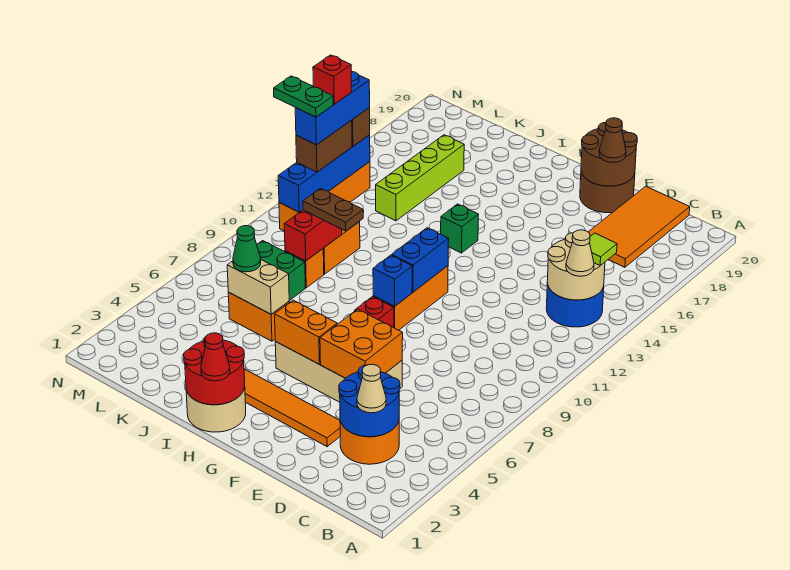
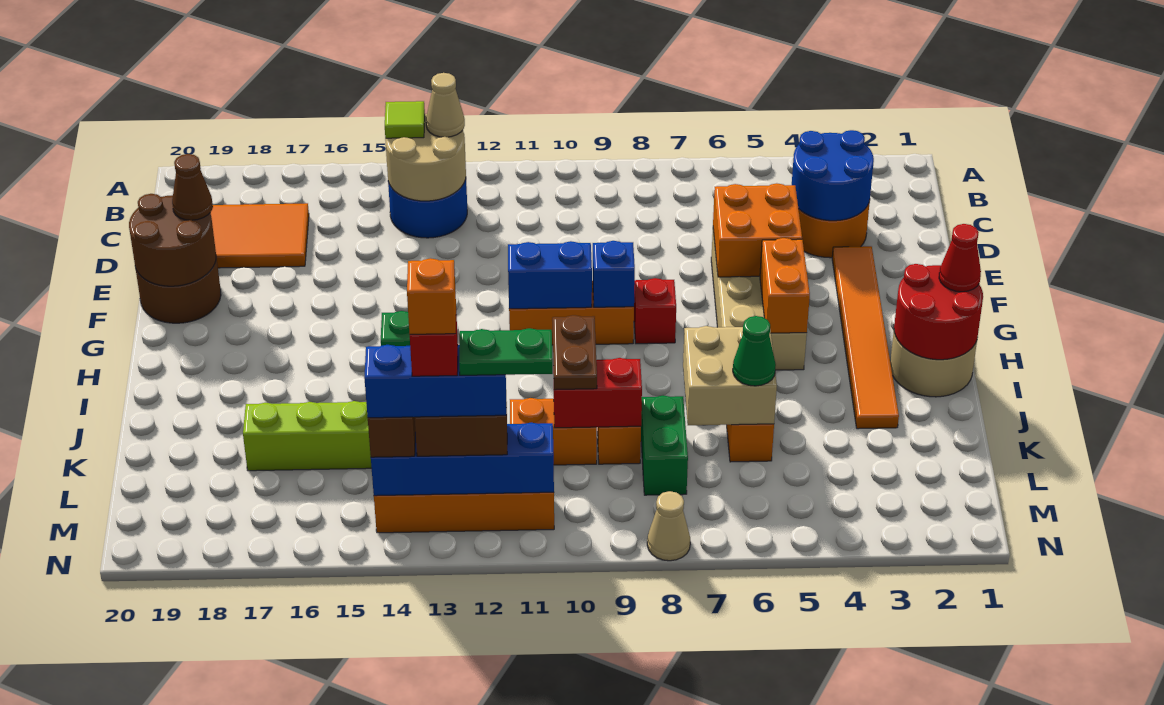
tan cone C3 level 3 -> tan cone N8 level 1
tan brick J6:K6 level 2 -> tan brick J6:K7 level 2
green plate M12:N12 level 5 -> green plate M11:M12 level 5
none -> orange brick M13 level 6

